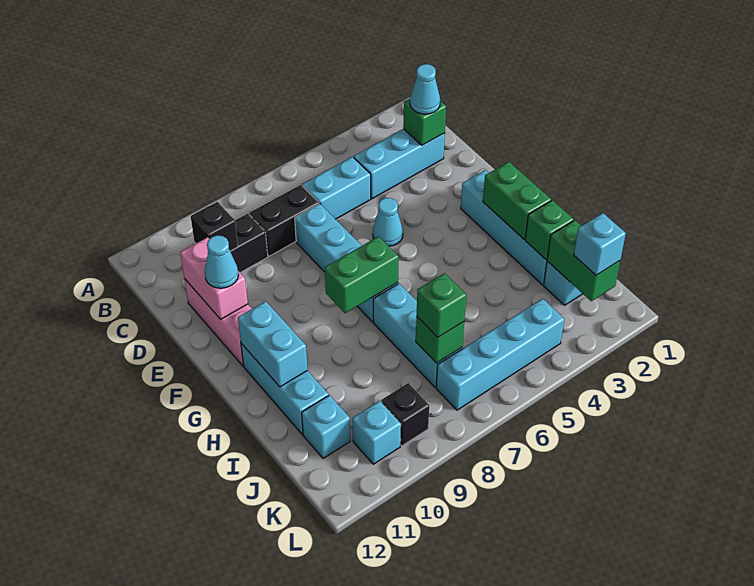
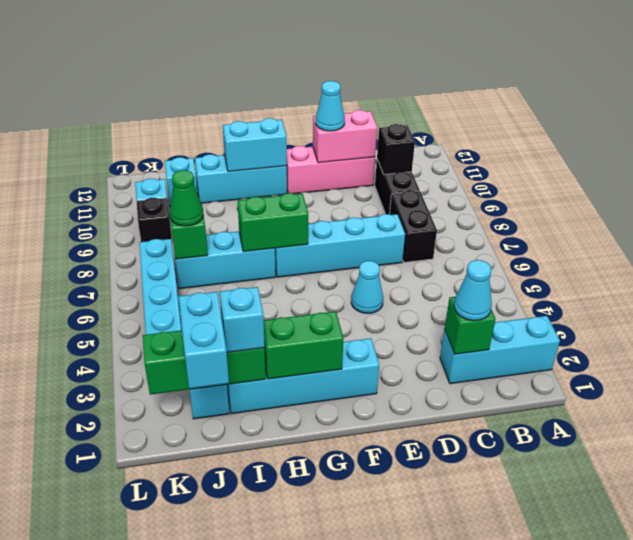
cyan brick C2:C4 level 1 -> cyan brick A2:C2 level 1
cyan brick C5:C6 level 1 -> cyan brick J1:J2 level 3
green brick G7:G8 level 2 -> green brick G7:H7 level 2
green brick J7 level 3 -> green cone J7 level 3
cyan brick K2 level 3 -> cyan brick I2 level 3

